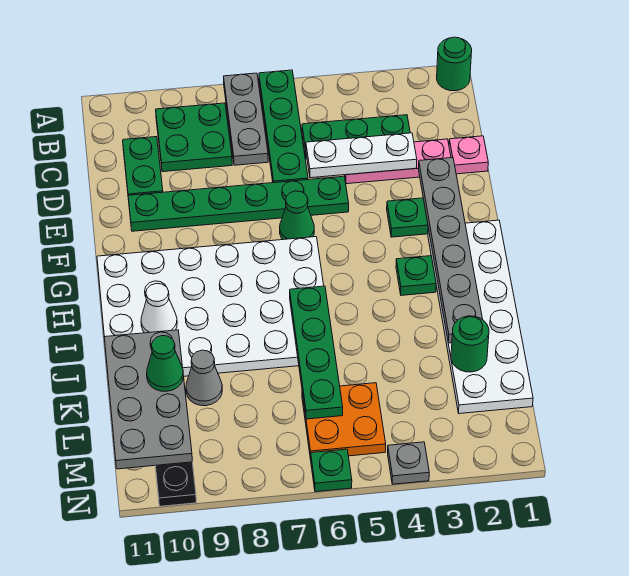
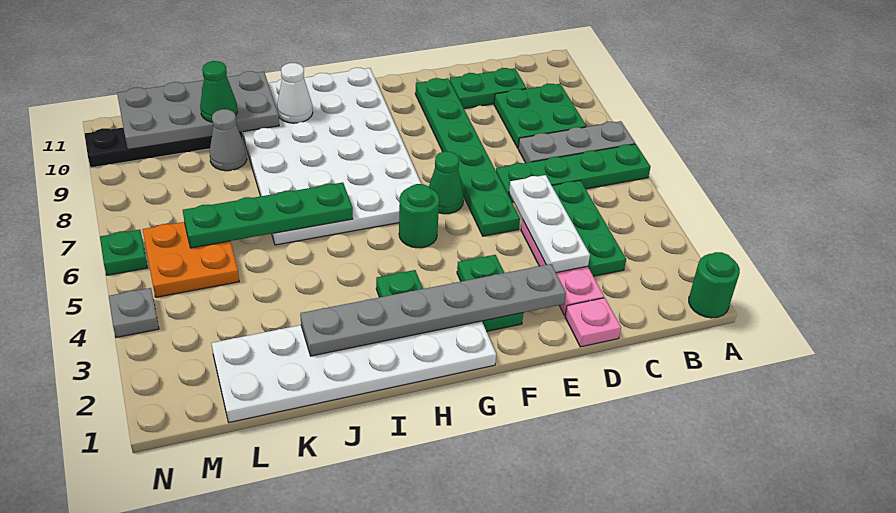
green round brick K2 level 2 -> green round brick G5 level 1

